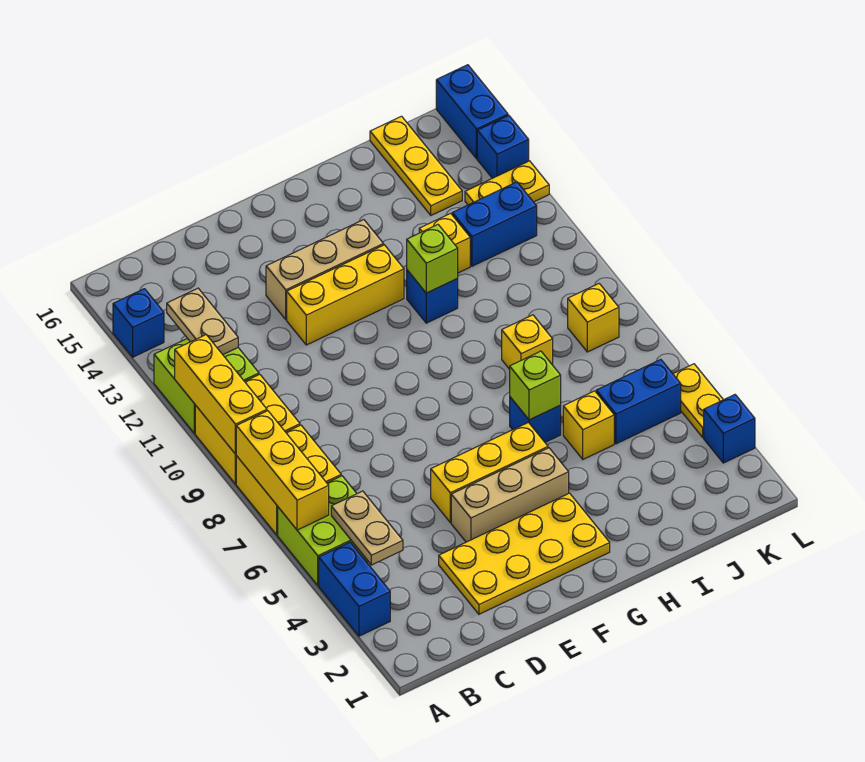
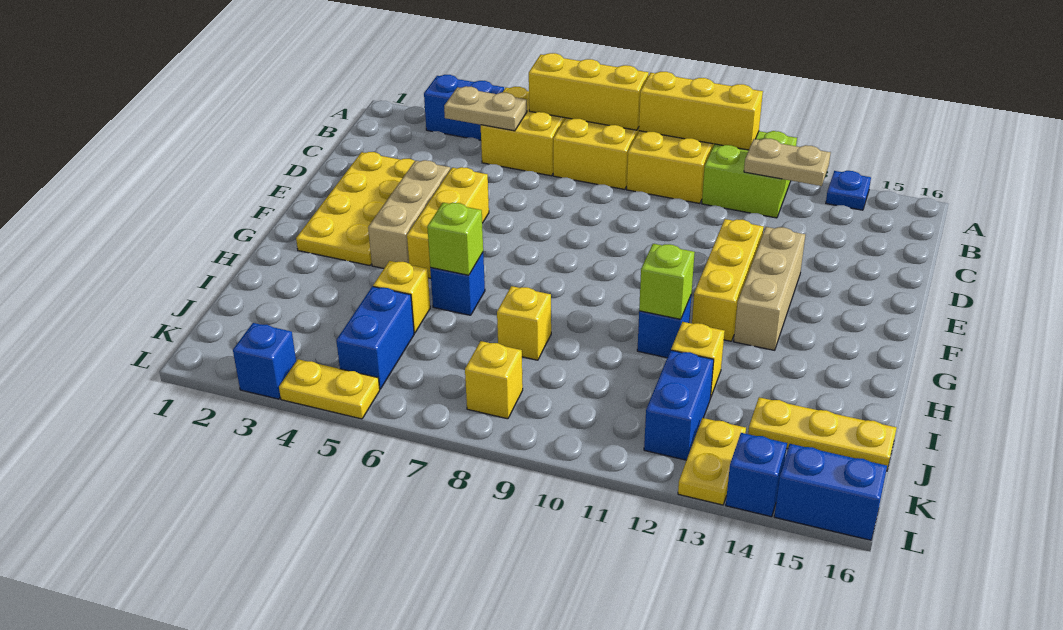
lime brick A5:B6 level 1 -> yellow brick A5:B6 level 1
blue brick A14 level 1 -> blue plate A14 level 1

